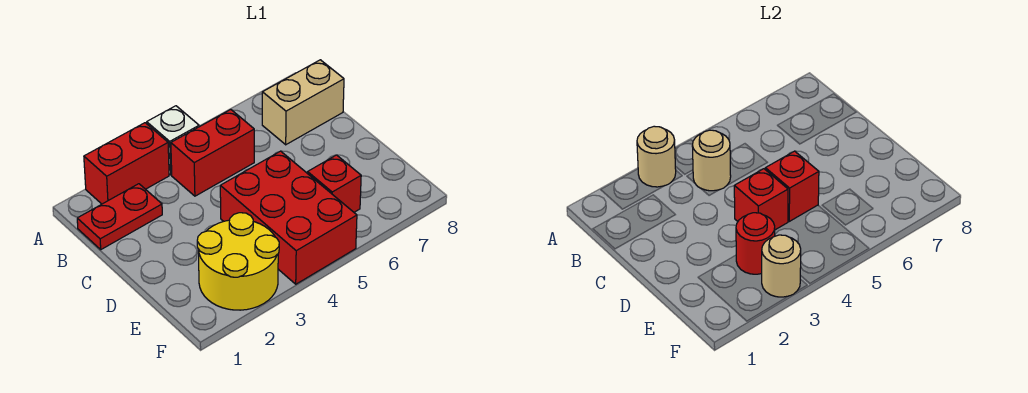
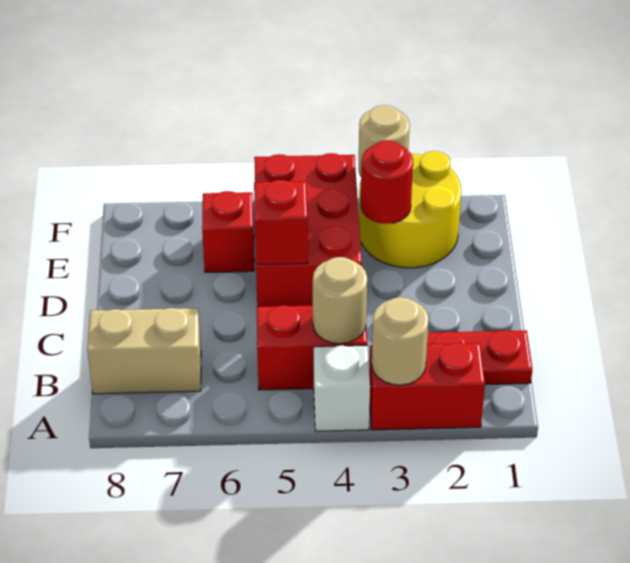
red brick D4 level 2 -> none

